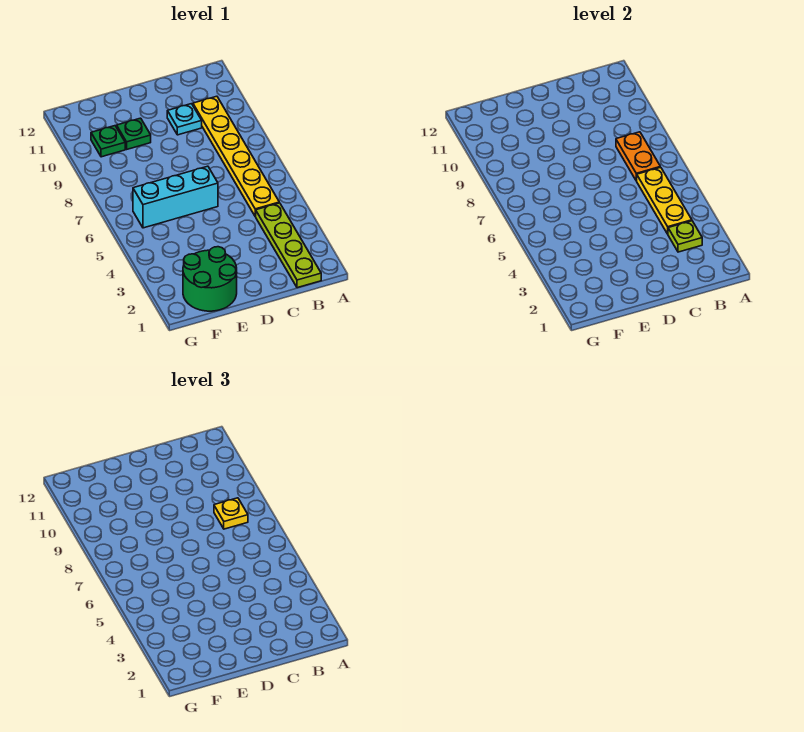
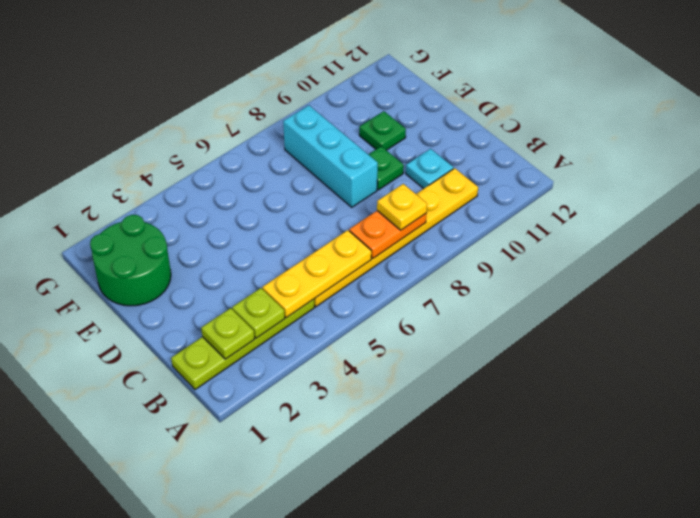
none -> lime plate B2 level 2
cyan brick D6:F6 level 1 -> cyan brick D8:F8 level 1
green plate F10 level 1 -> green plate D9 level 1

